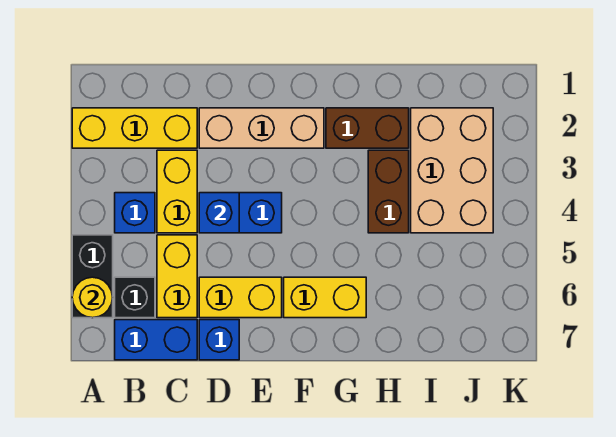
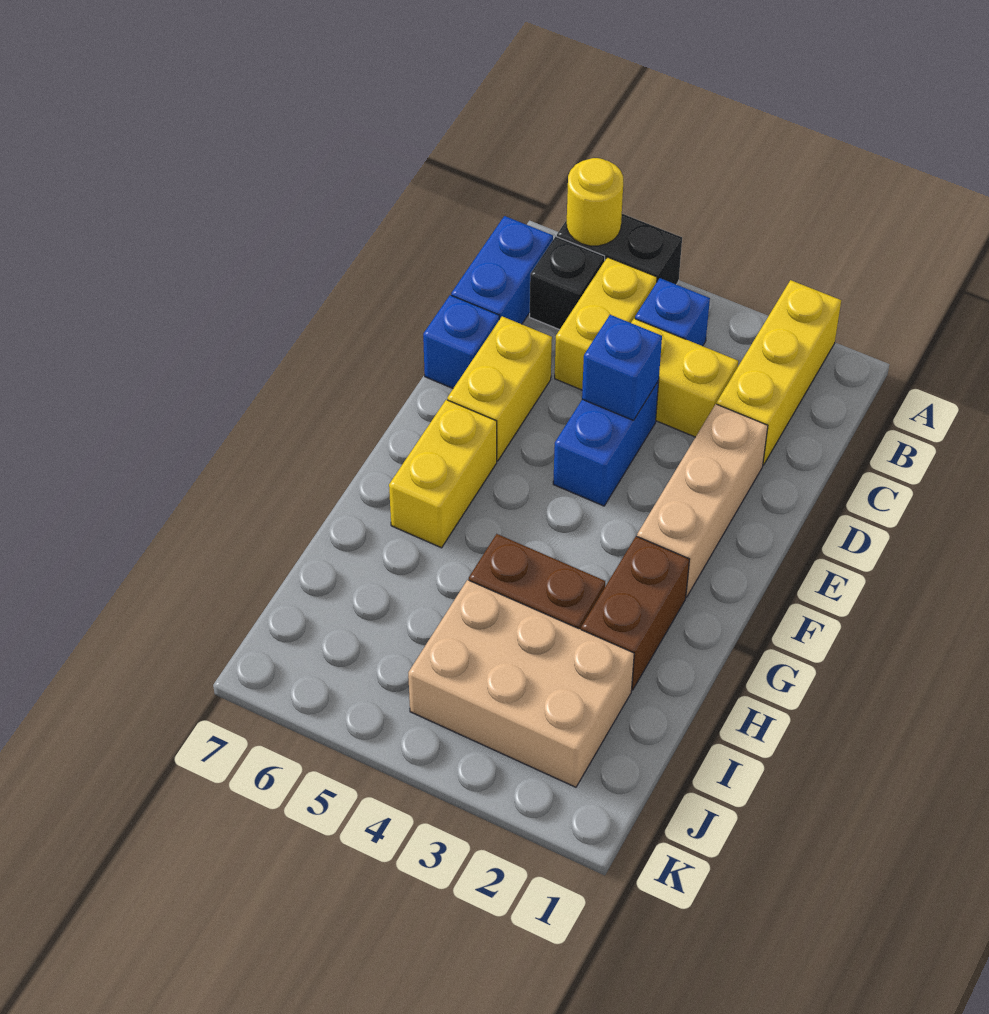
yellow brick C5:C6 level 1 -> yellow brick B5:C5 level 1

